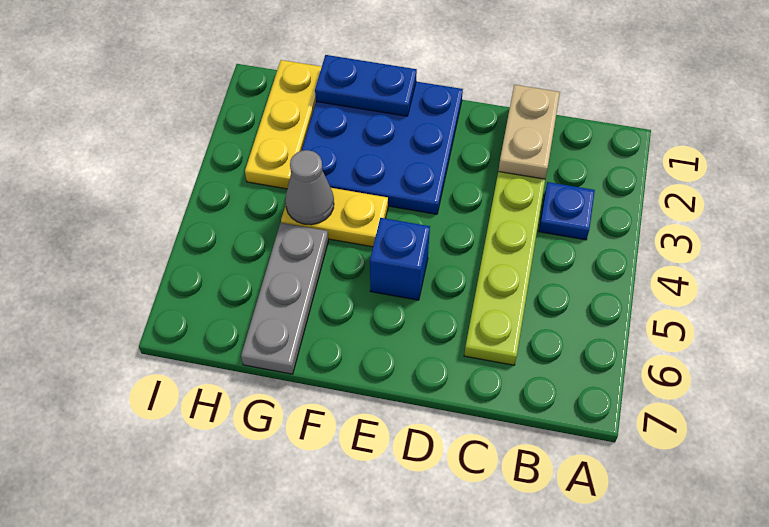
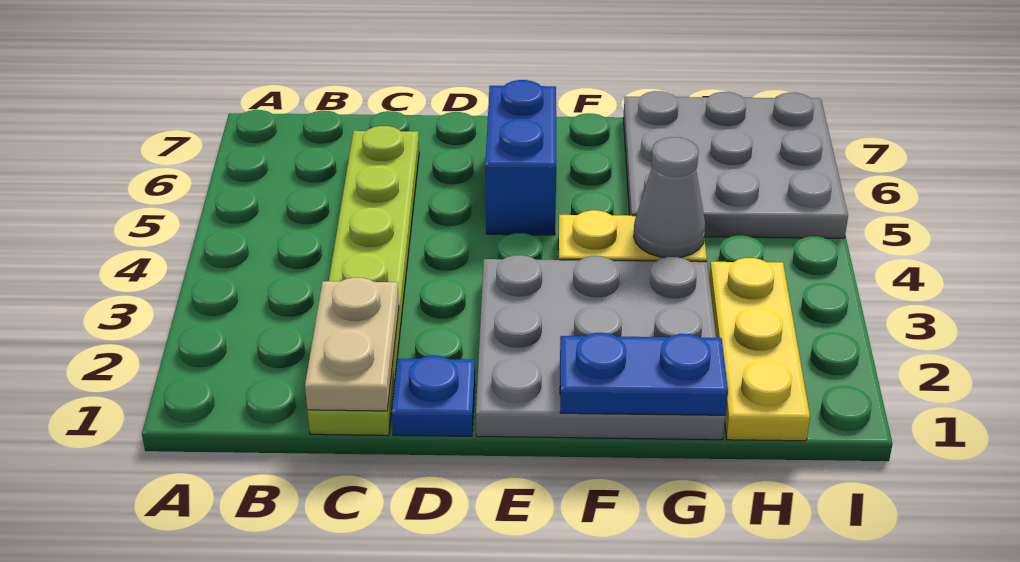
blue plate B3 level 1 -> blue plate D1 level 1
blue plate E1:G3 level 1 -> grey plate E1:G3 level 1
blue brick E5 level 1 -> blue brick E5:E6 level 1
grey plate G5:G7 level 1 -> grey plate G5:I7 level 1

